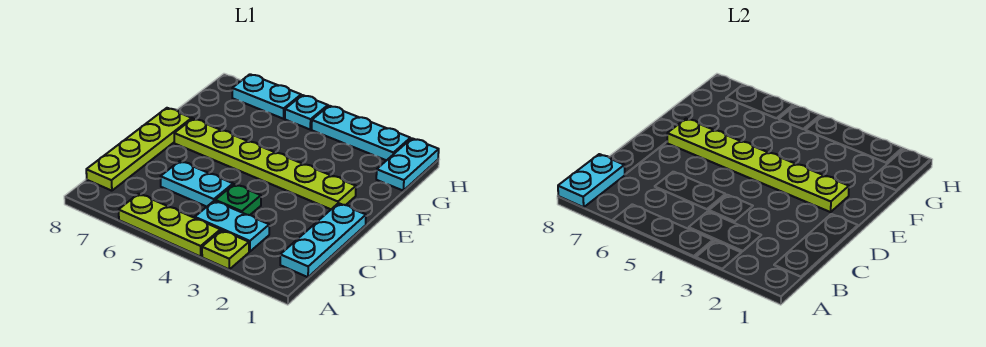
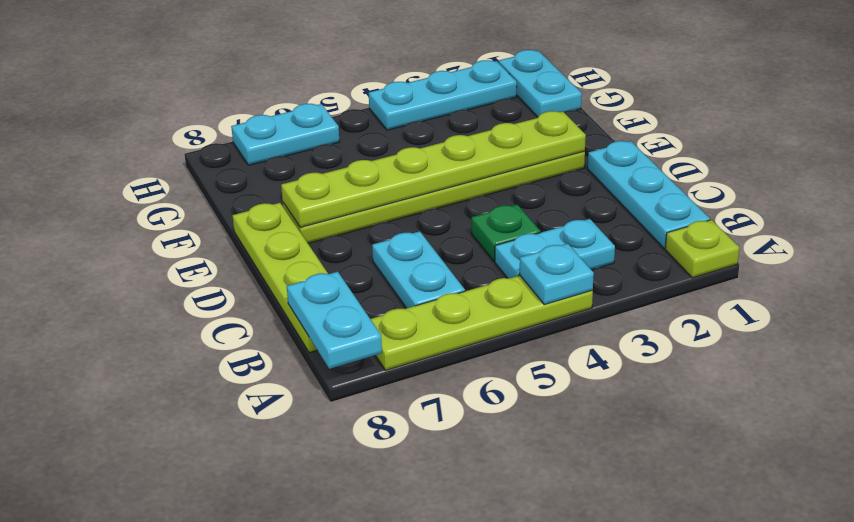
lime plate A3 level 1 -> lime plate A1 level 1
lime plate A4:A6 level 1 -> lime plate A4:A7 level 1
cyan plate C5:C6 level 1 -> cyan plate B6:C6 level 1
cyan plate H5 level 1 -> cyan plate A4 level 2

